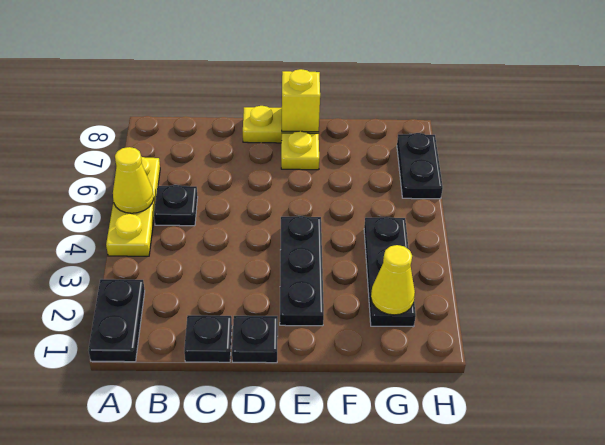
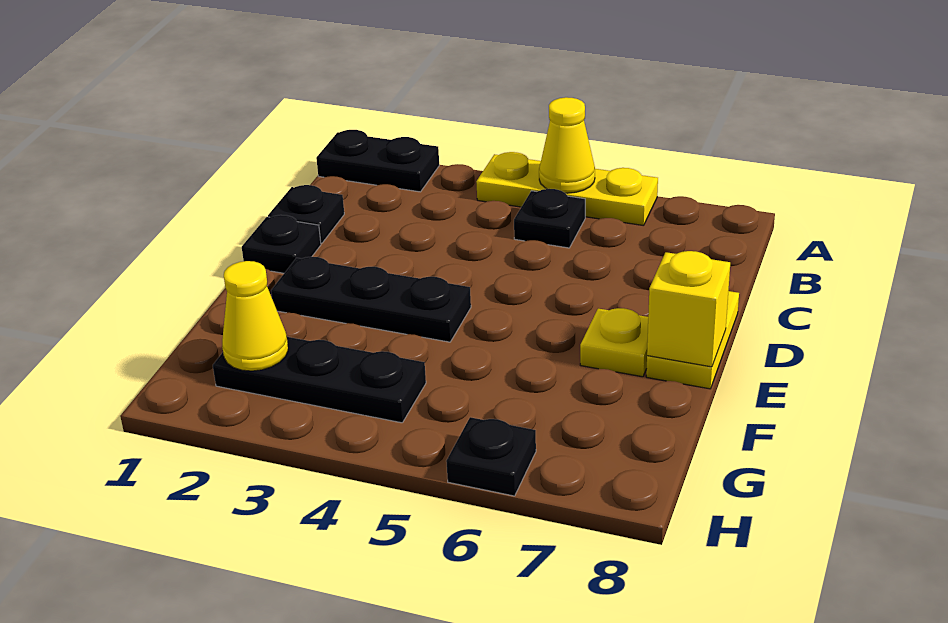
black plate H6:H7 level 1 -> black plate H6 level 1

